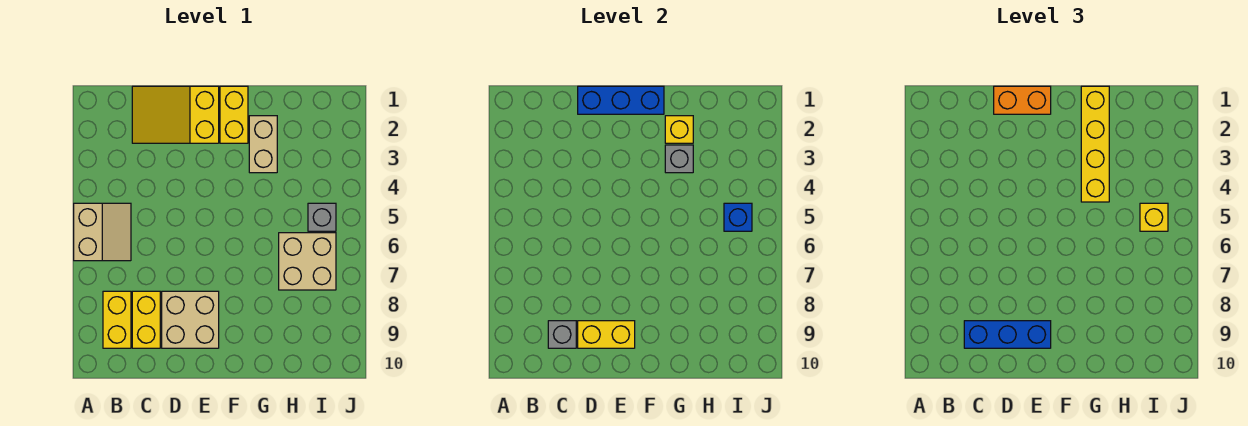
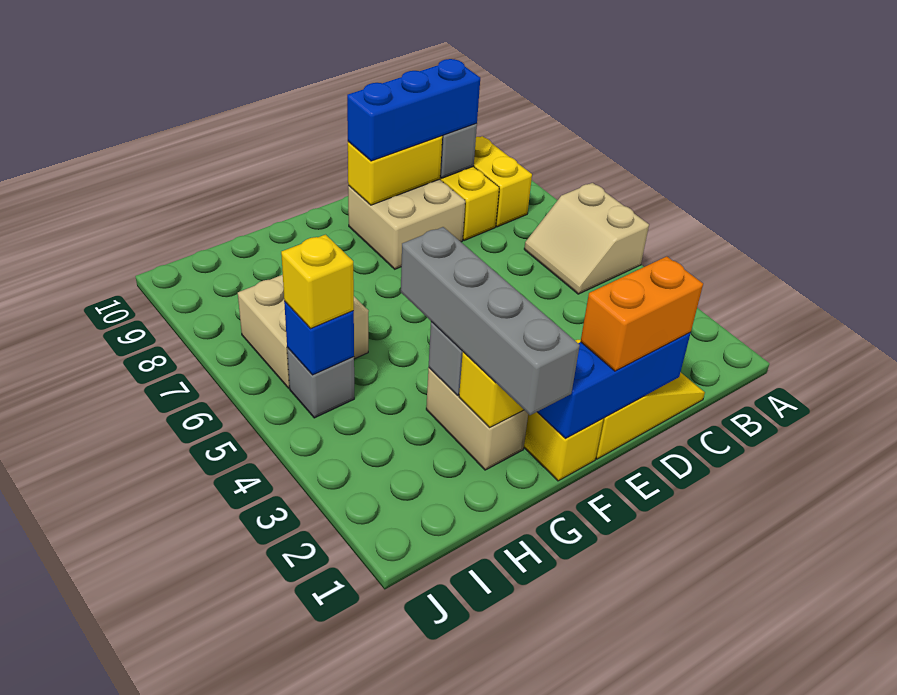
yellow brick G1:G4 level 3 -> grey brick G1:G4 level 3

